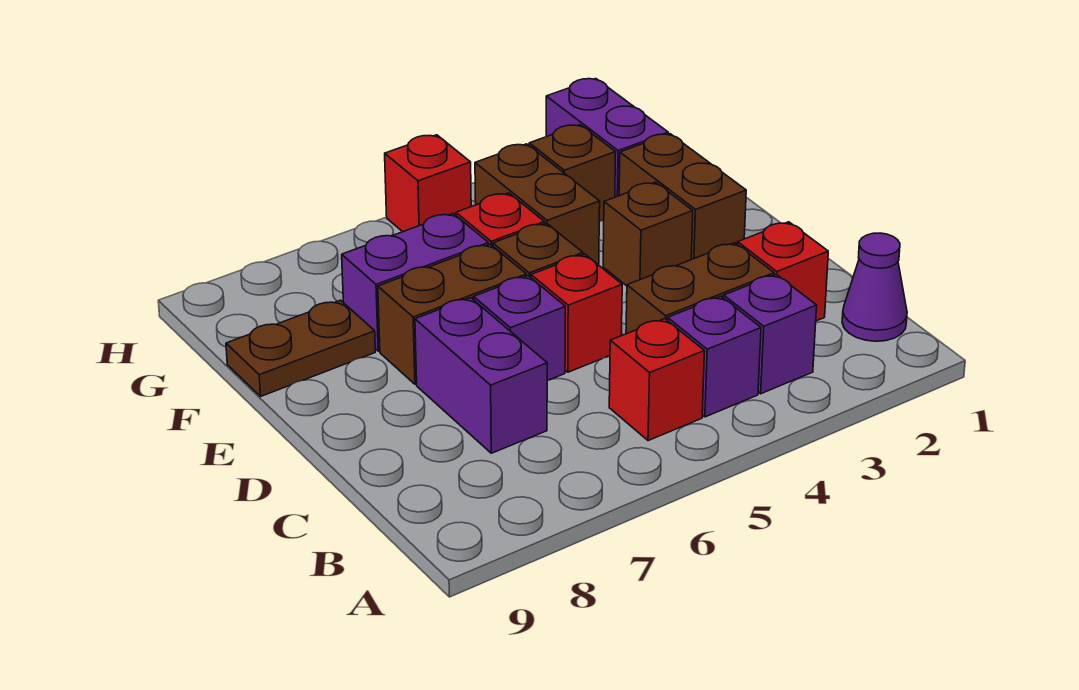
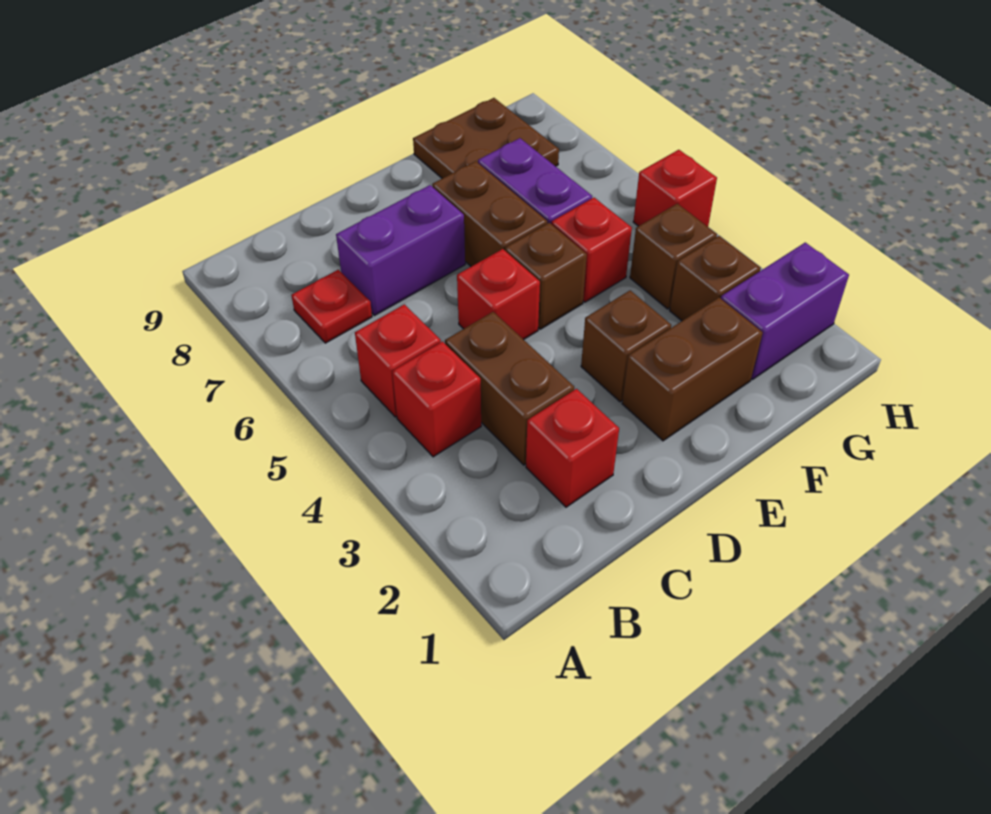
purple cone B1 level 1 -> none
purple brick B3 level 1 -> none
purple brick B4 level 1 -> red brick B4 level 1
none -> red plate B7 level 1
purple brick D6 level 1 -> none
brown brick F4:G4 level 1 -> brown brick G4 level 1
brown plate F8:F9 level 1 -> brown plate F8:G9 level 1

